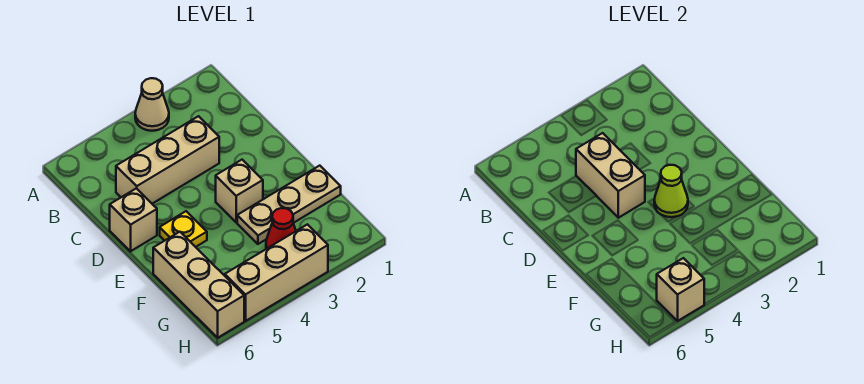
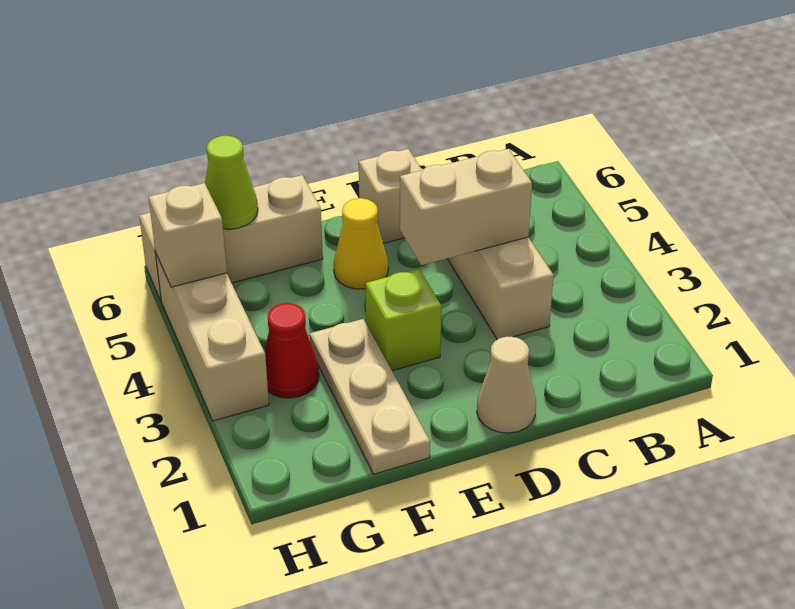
tan cone A3 level 1 -> tan cone D1 level 1
tan brick E3 level 1 -> lime brick E3 level 1
lime cone E3 level 2 -> lime cone G6 level 2
yellow plate E5 level 1 -> yellow cone E5 level 1

